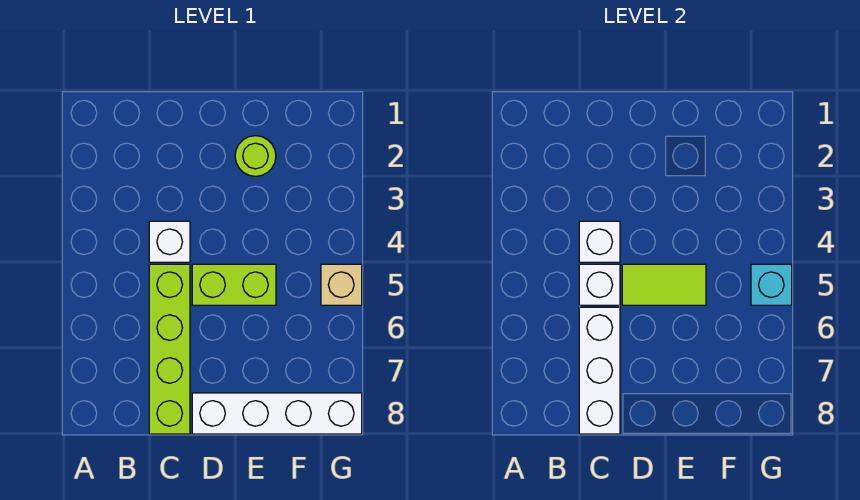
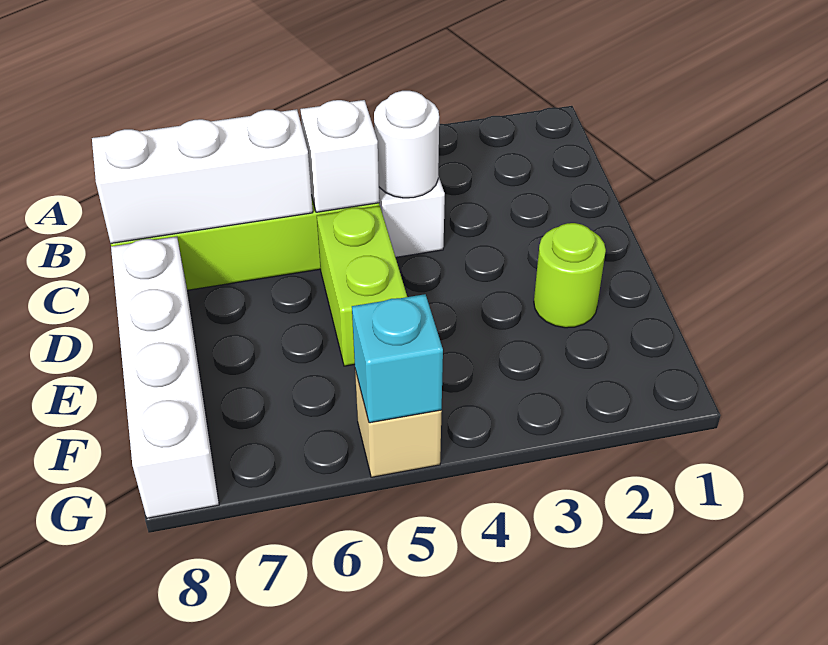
white brick C4 level 2 -> white round brick C4 level 2
lime tile D5:E5 level 2 -> none

